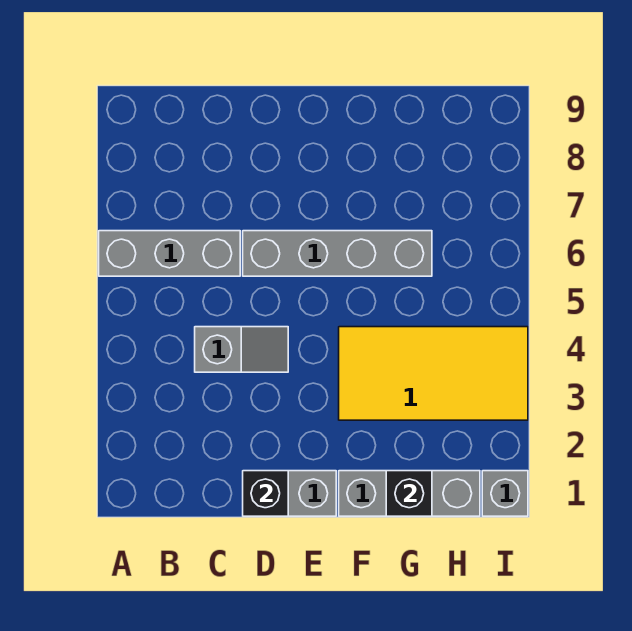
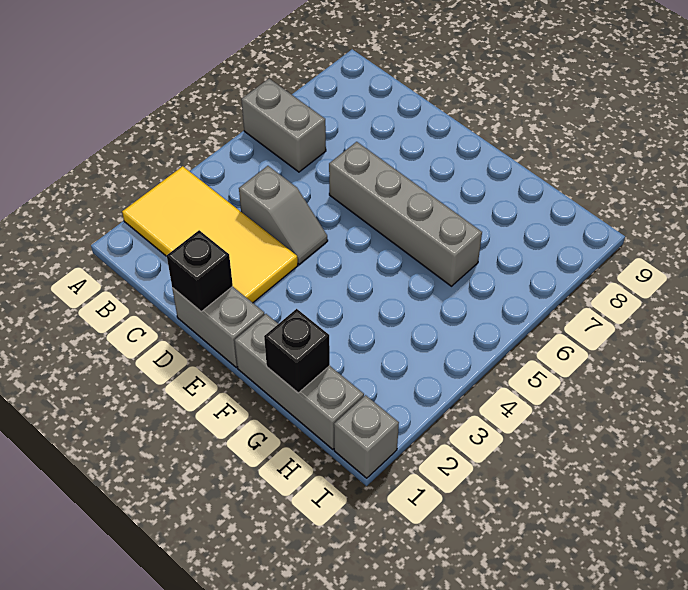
grey brick A6:C6 level 1 -> grey brick A6:B6 level 1
yellow tile F3:I4 level 1 -> yellow tile A2:D3 level 1

